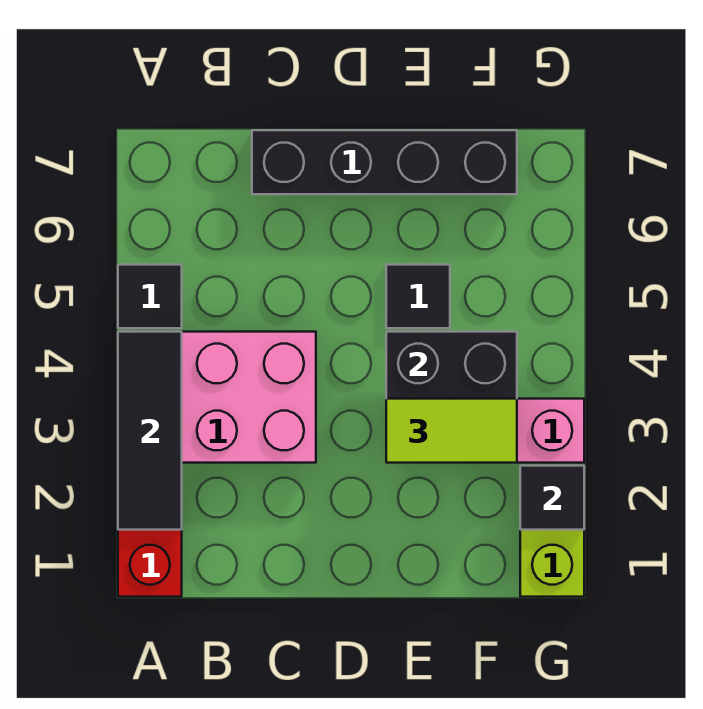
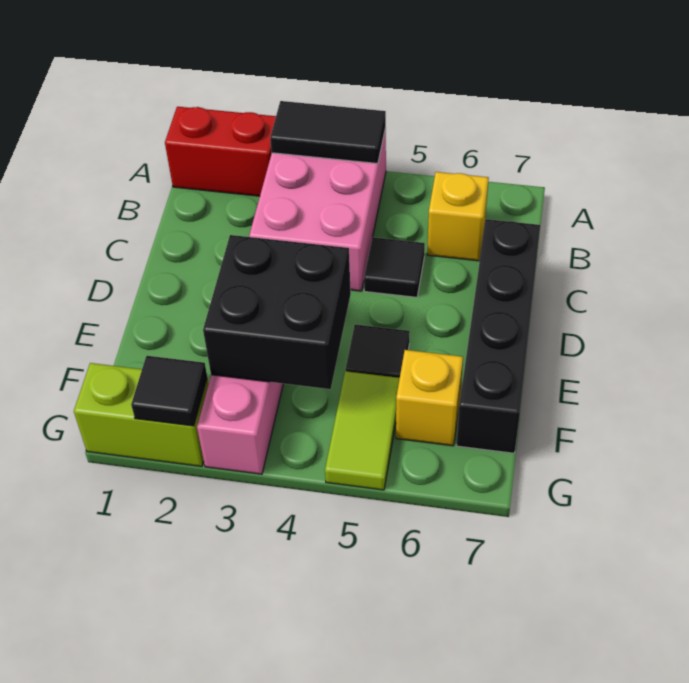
black tile A2:A4 level 2 -> black tile A3:A4 level 2
black tile A5 level 1 -> black tile C5 level 1
none -> yellow brick B6 level 1
lime tile E3:F3 level 3 -> lime tile F5:G5 level 1
none -> yellow brick F6 level 1

